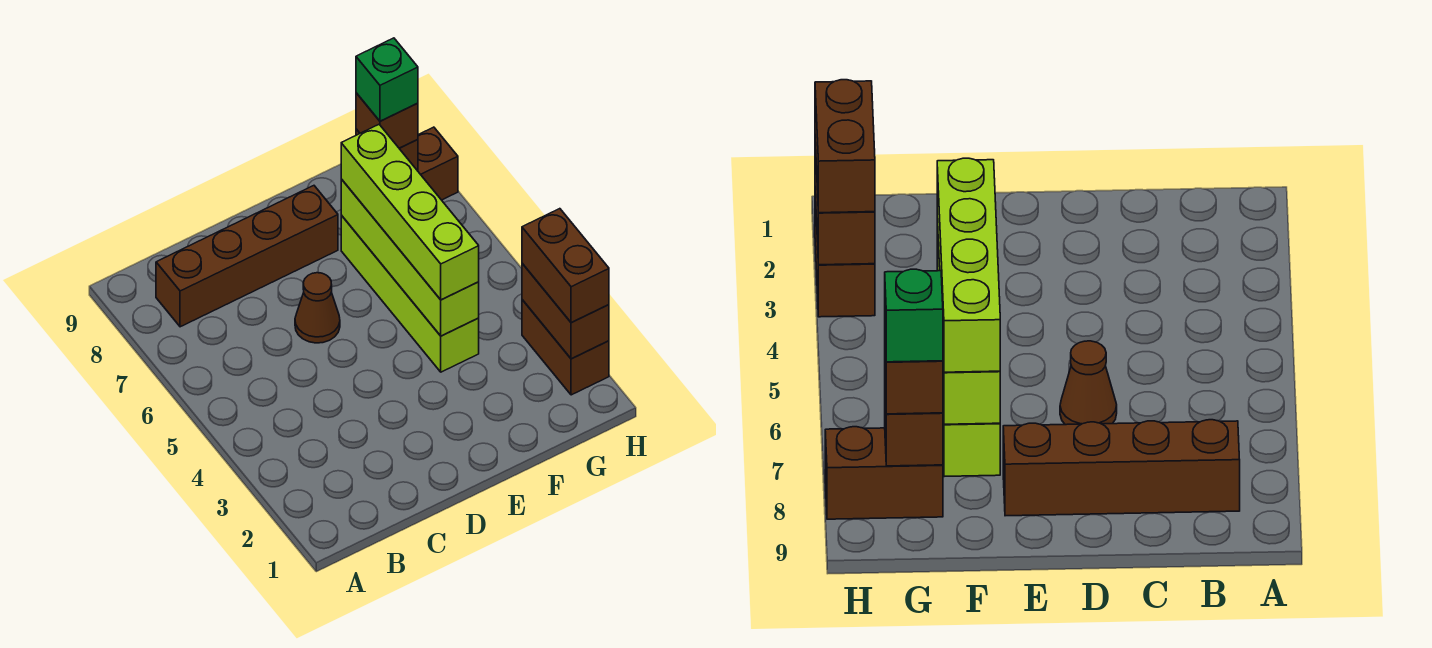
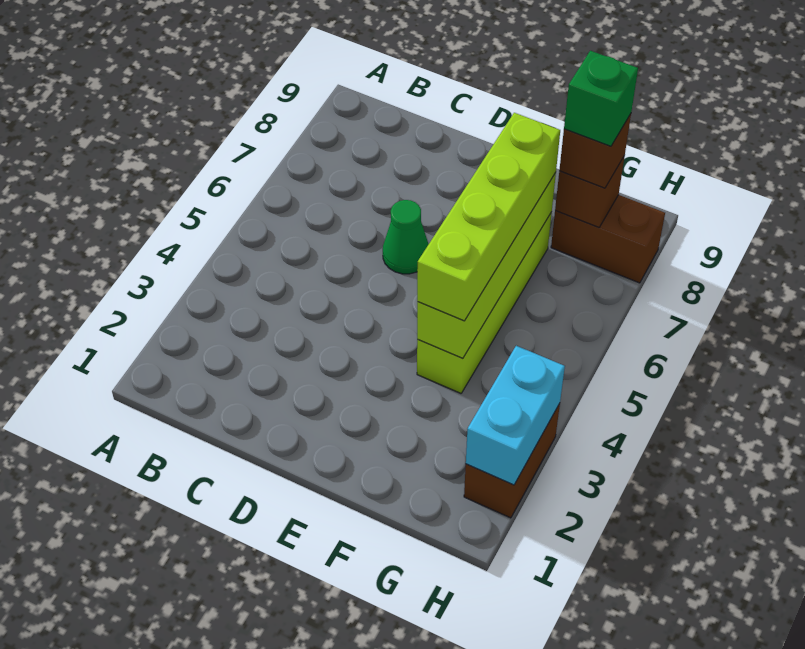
brown brick B8:E8 level 1 -> none
brown cone D6 level 1 -> green cone D6 level 1
brown brick H2:H3 level 2 -> cyan brick H2:H3 level 2
brown brick H2:H3 level 3 -> none

